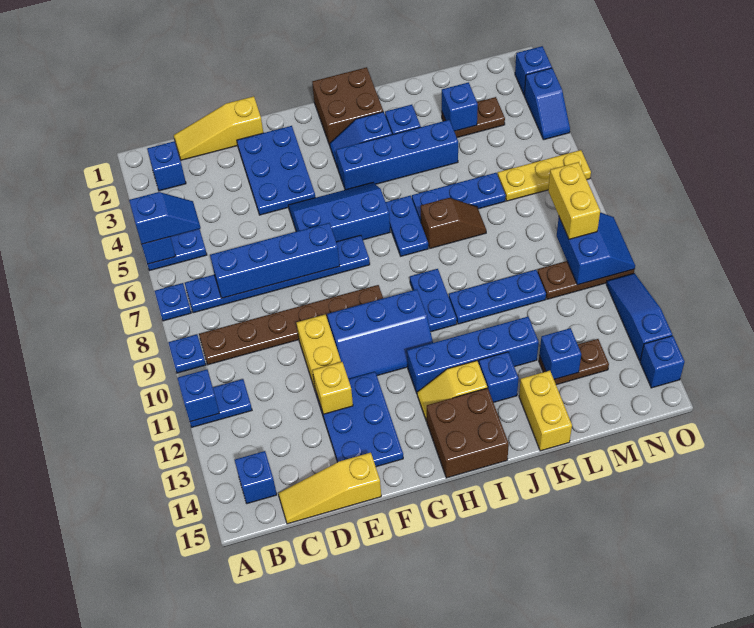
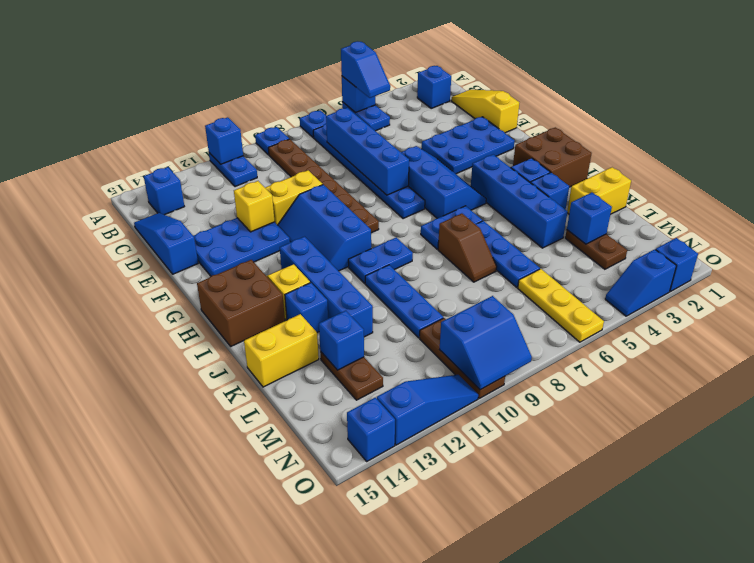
yellow slope C15:E15 level 1 top E -> blue slope C15:E15 level 1 top E
yellow brick N8:N9 level 3 -> yellow brick K1:K2 level 1

